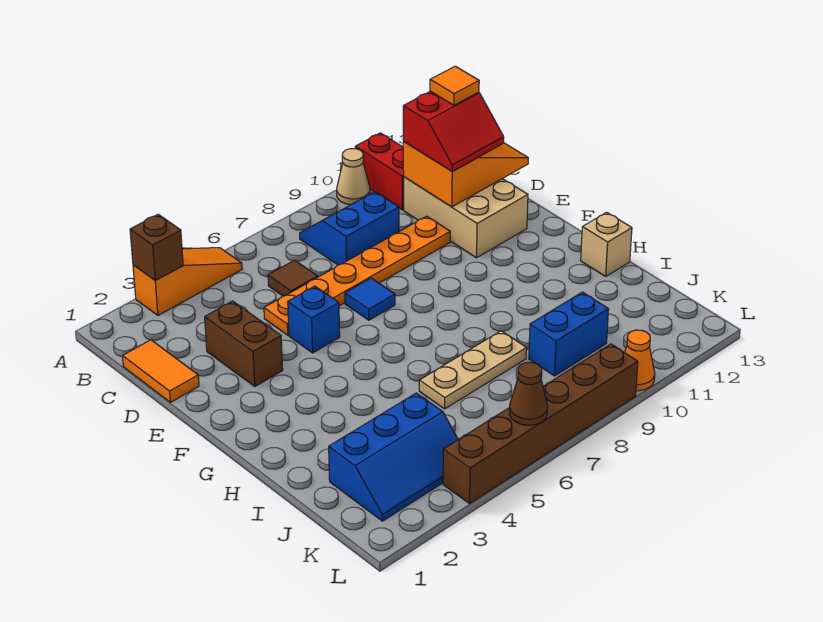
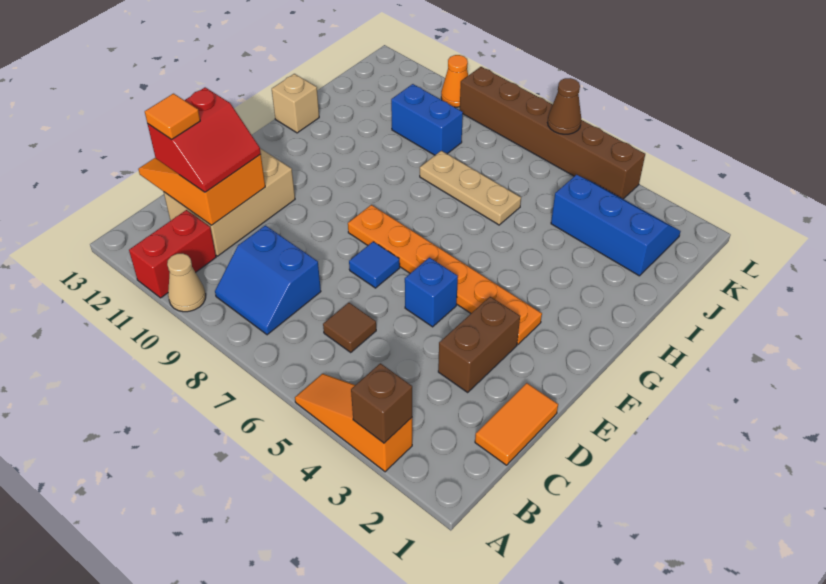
red slope C11:D12 level 3 top C -> red slope C11:D12 level 3 top 12
orange plate D5:D10 level 1 -> orange plate F3:F8 level 1

